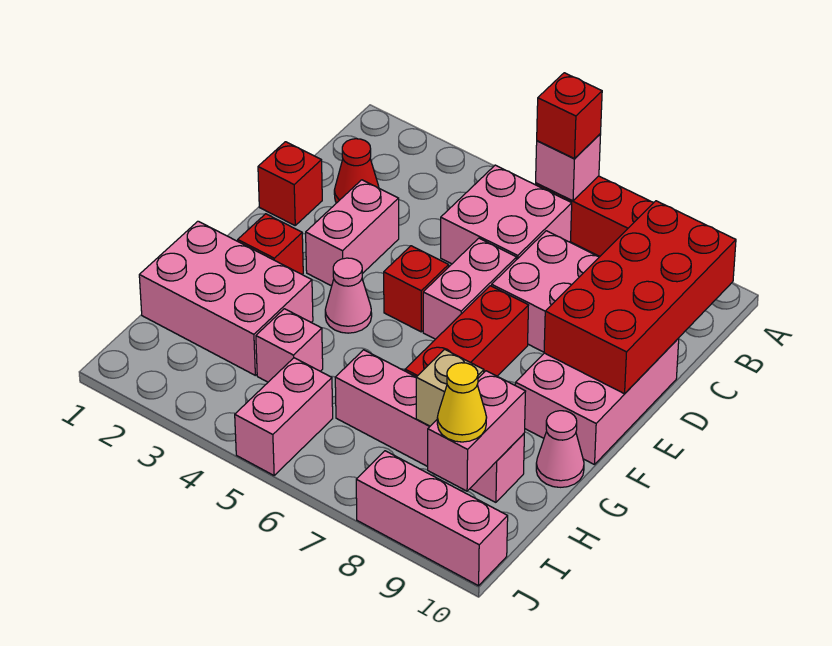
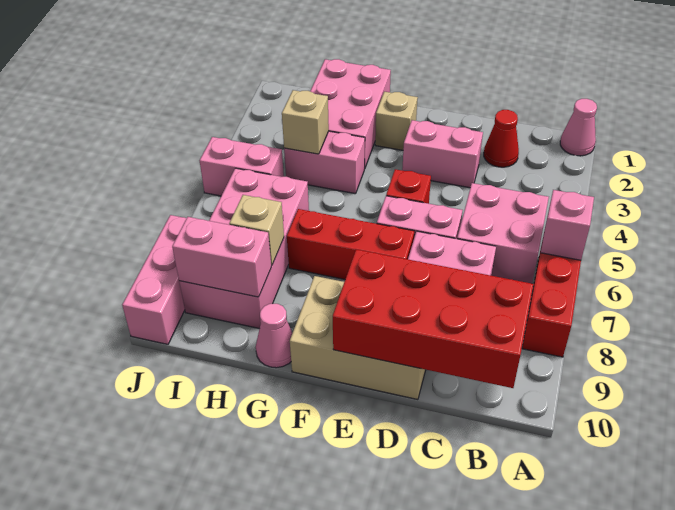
red brick A6 level 3 -> none
red brick D1 level 1 -> none
pink brick D9:F10 level 1 -> tan brick D9:F10 level 1
red brick F2 level 1 -> tan brick F2 level 1
pink cone F4 level 1 -> pink cone A1 level 1
pink brick H4 level 1 -> pink brick G4:H4 level 1
none -> tan brick H4 level 2
pink brick H6:H9 level 1 -> pink brick H6:I9 level 1
yellow cone I9 level 3 -> none

